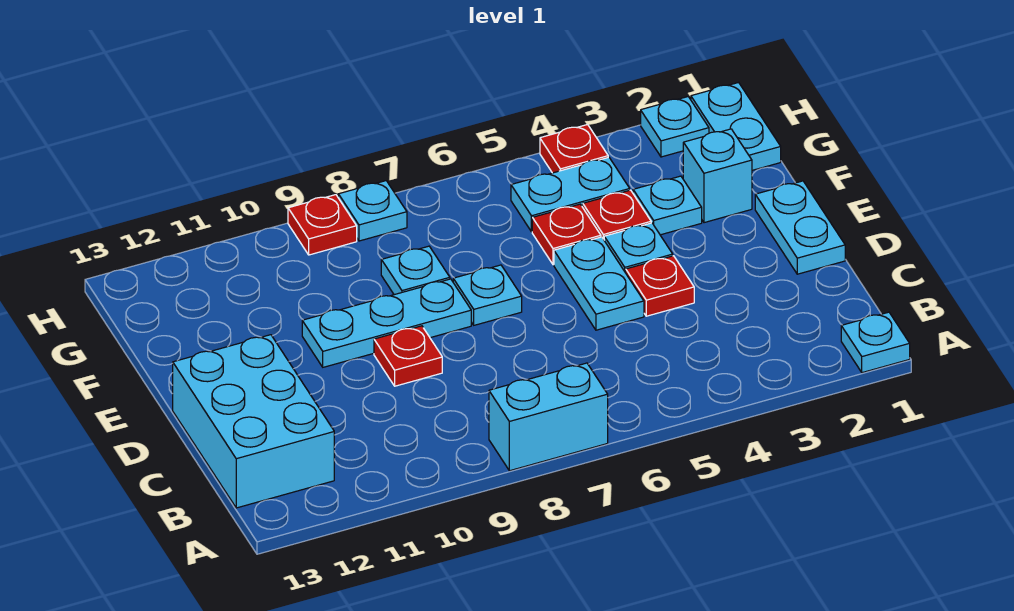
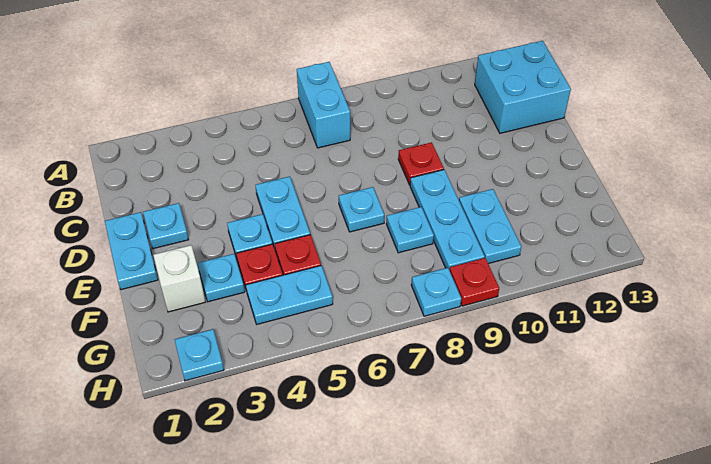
cyan plate A1 level 1 -> cyan plate D2 level 1
cyan brick A7:A8 level 1 -> cyan brick A7:B7 level 1
cyan brick B12:D13 level 1 -> cyan brick B12:C13 level 1
red plate D4 level 1 -> none
cyan plate E8:E10 level 1 -> cyan plate E9:G9 level 1
cyan brick F2 level 1 -> white brick F2 level 1
cyan plate G1:H1 level 1 -> cyan plate F10:G10 level 1
red plate H4 level 1 -> none

